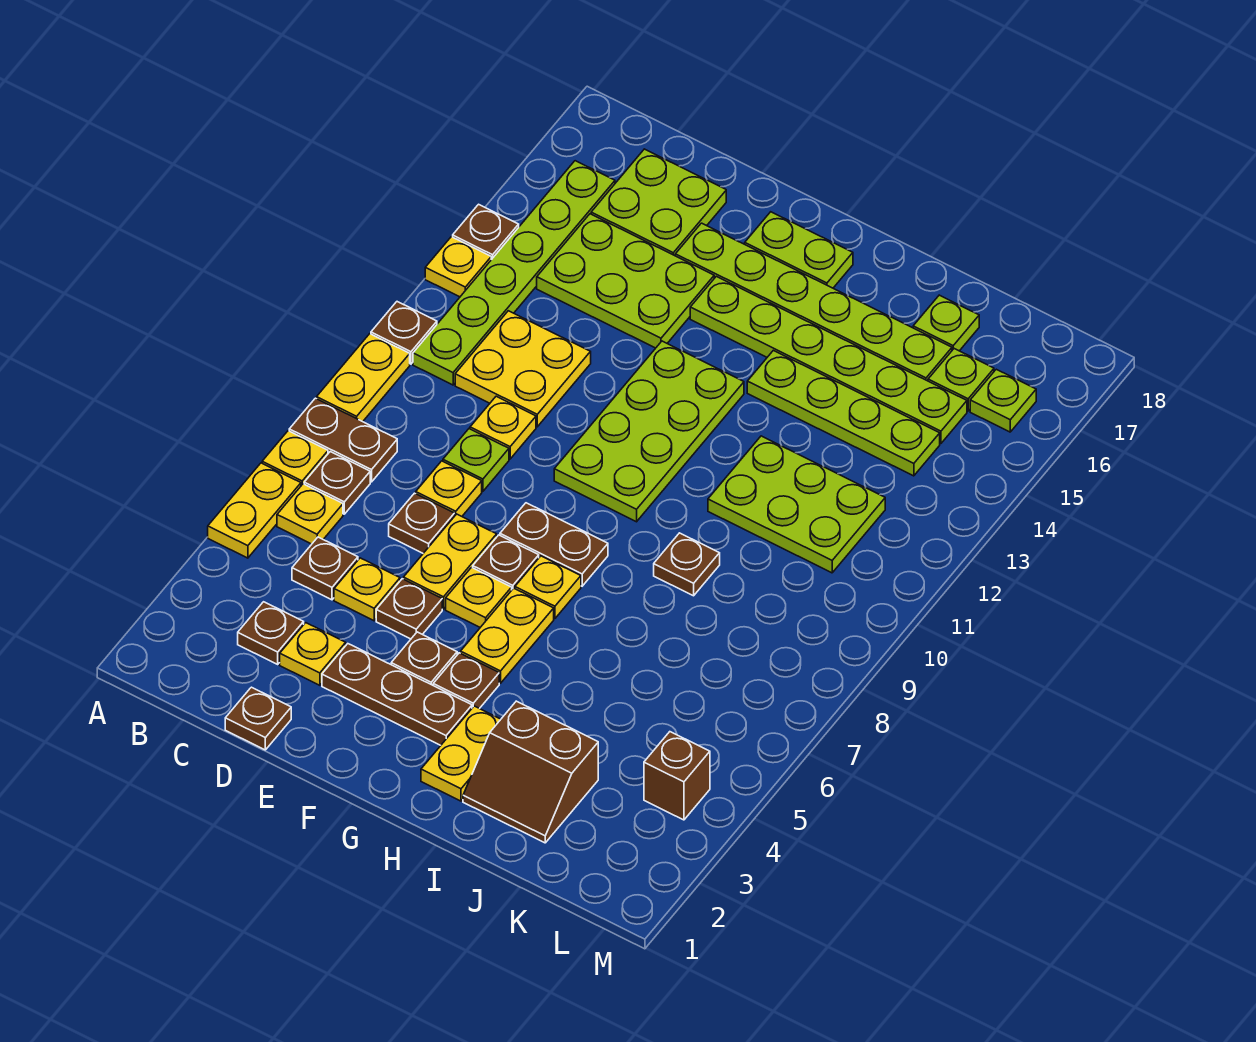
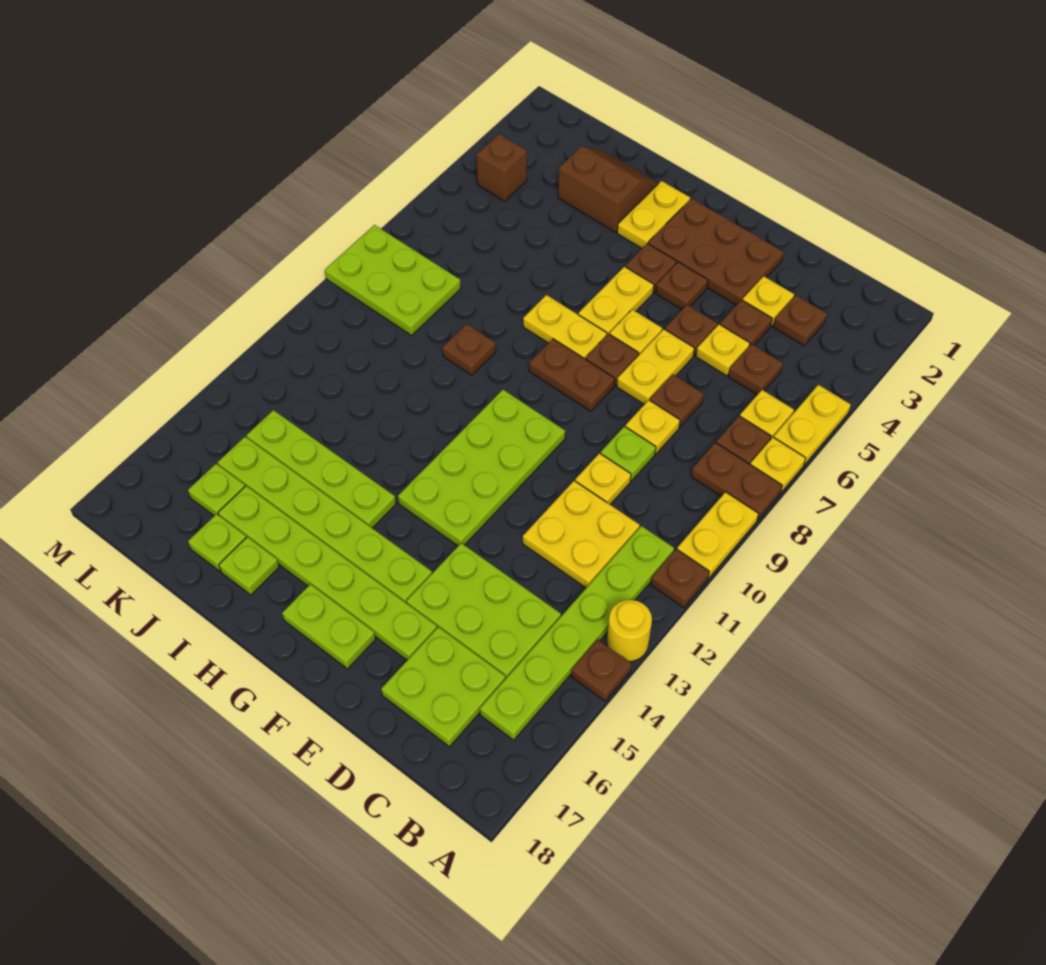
yellow plate A13 level 1 -> yellow round brick A13 level 1
brown plate D1 level 1 -> brown plate D4 level 1
brown plate E3:G3 level 1 -> brown plate E2:G3 level 1
yellow plate G7 level 1 -> yellow plate G7:H7 level 1
lime plate I11:K12 level 1 -> lime plate K8:M9 level 1
lime plate L16 level 1 -> lime plate I17 level 1

